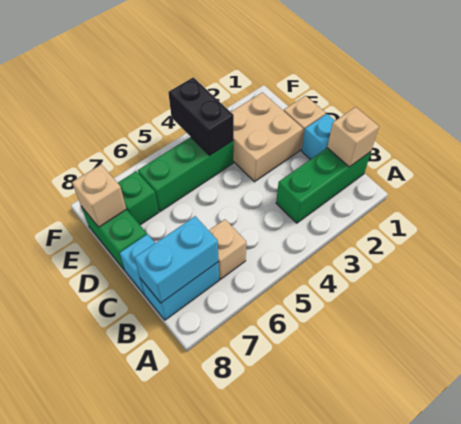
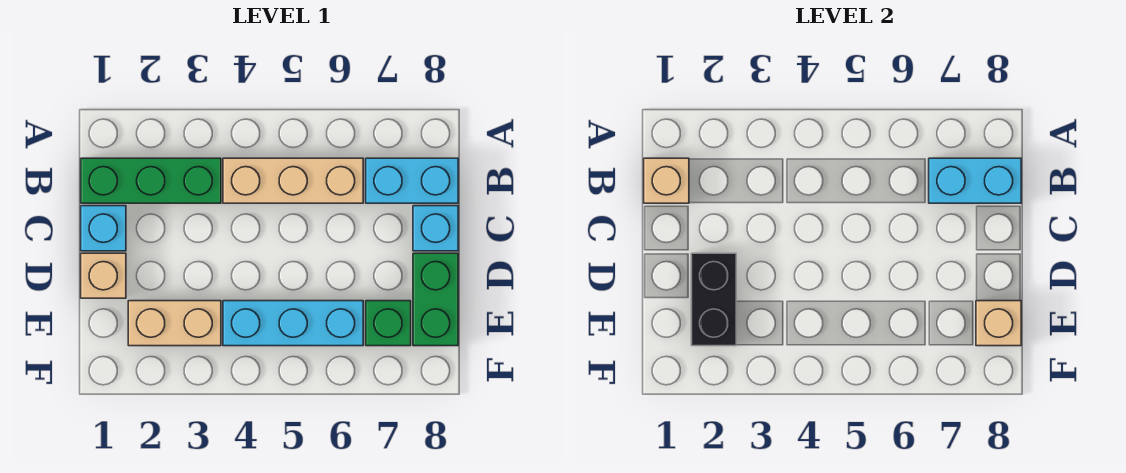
tan brick B6 level 1 -> tan brick B4:B6 level 1
tan brick D2:E3 level 1 -> tan brick E2:E3 level 1
green brick E4:E6 level 1 -> cyan brick E4:E6 level 1
black brick E4:F4 level 2 -> black brick D2:E2 level 2

